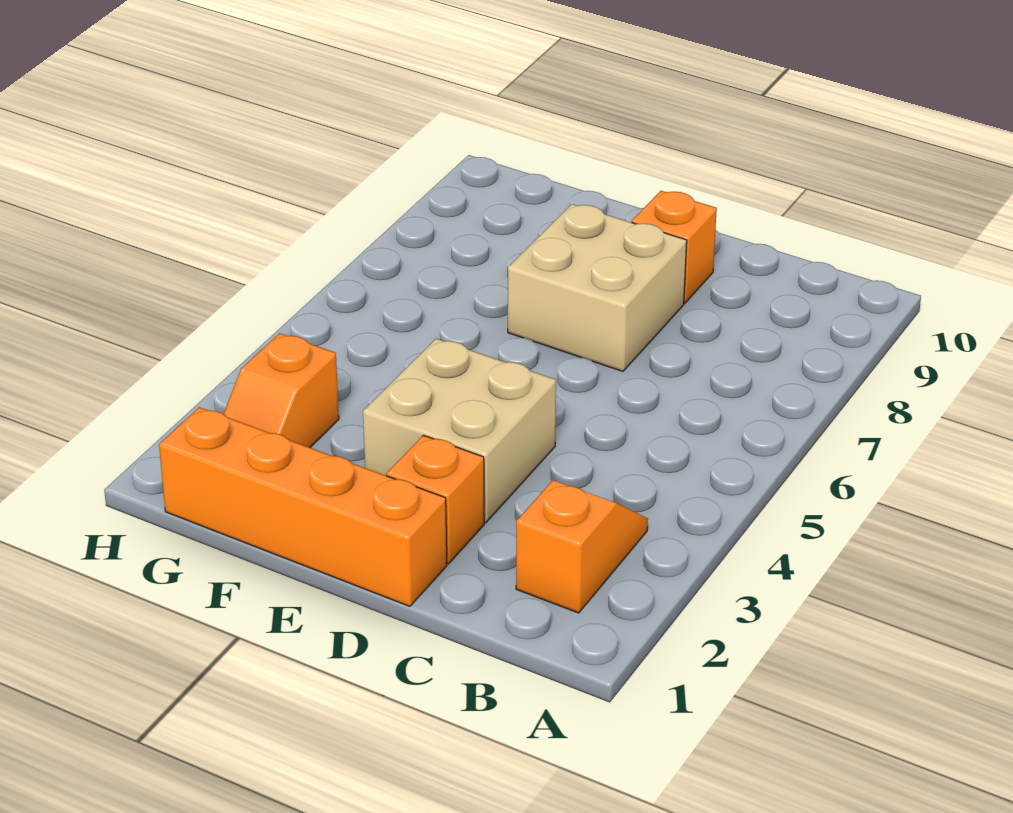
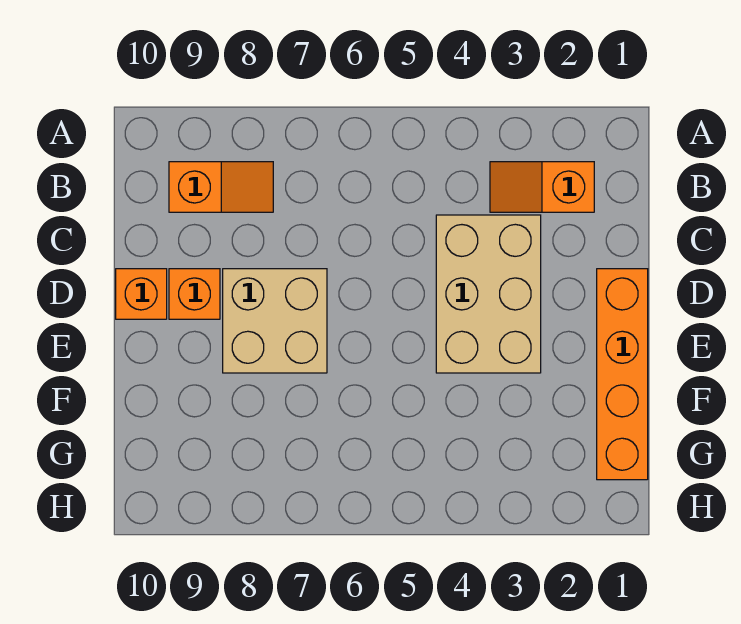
orange brick D2 level 1 -> orange brick D10 level 1
tan brick D3:E4 level 1 -> tan brick C3:E4 level 1
orange slope G2:G3 level 1 top 3 -> orange slope B8:B9 level 1 top 9

